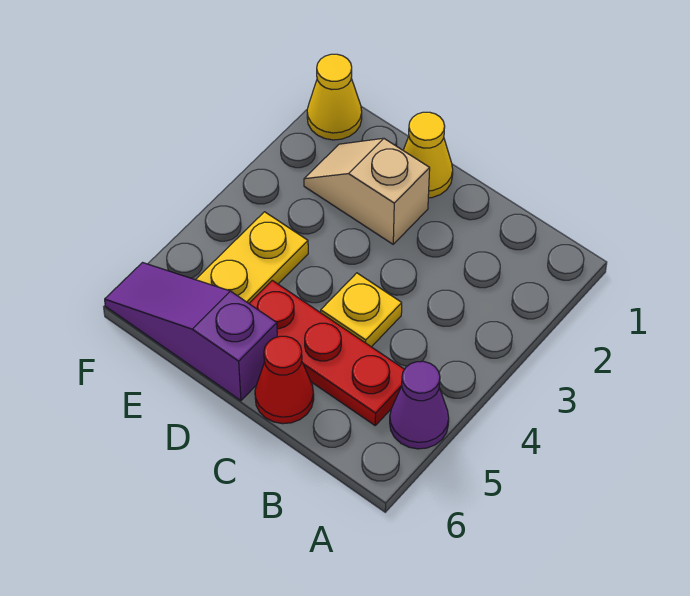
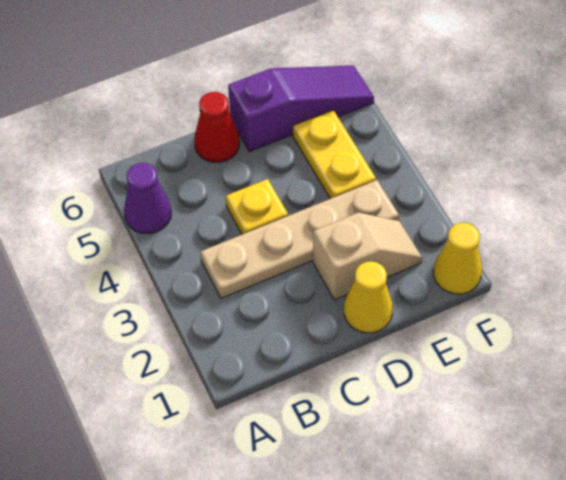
none -> tan plate B3:E3 level 1
red plate B5:D5 level 1 -> none

